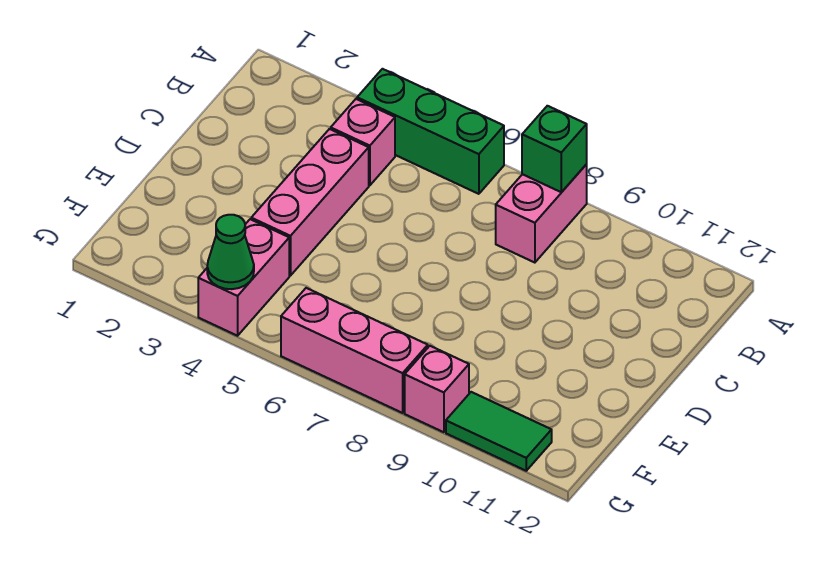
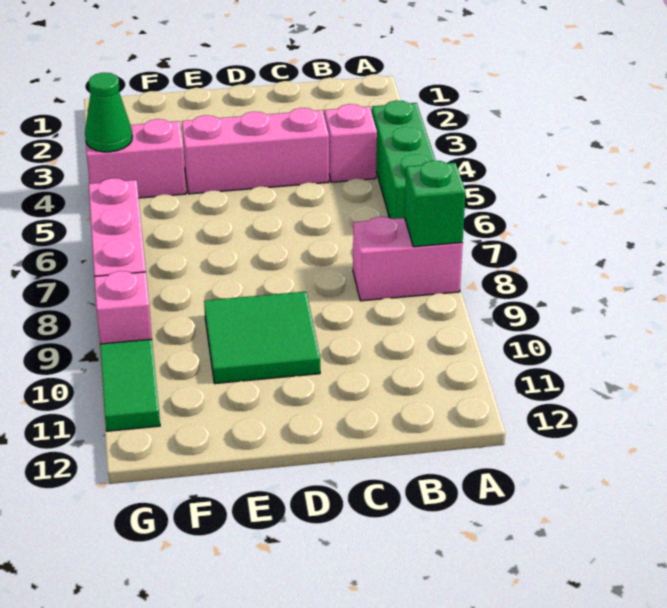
none -> green tile D9:E10 level 1

